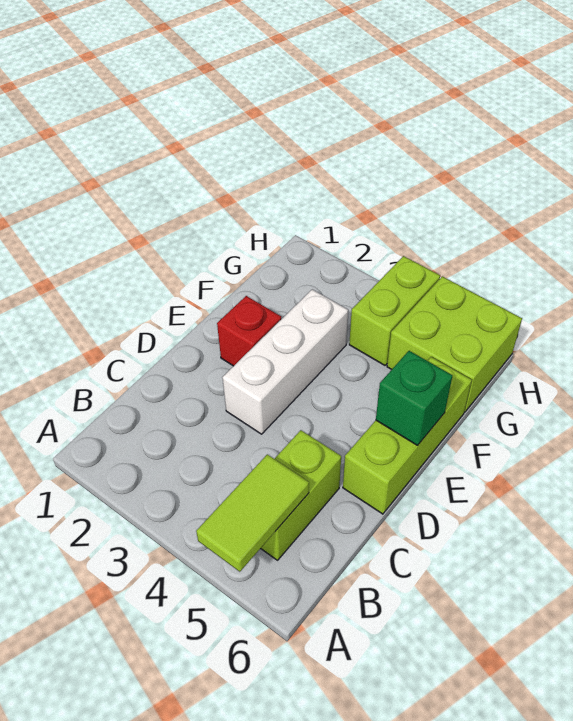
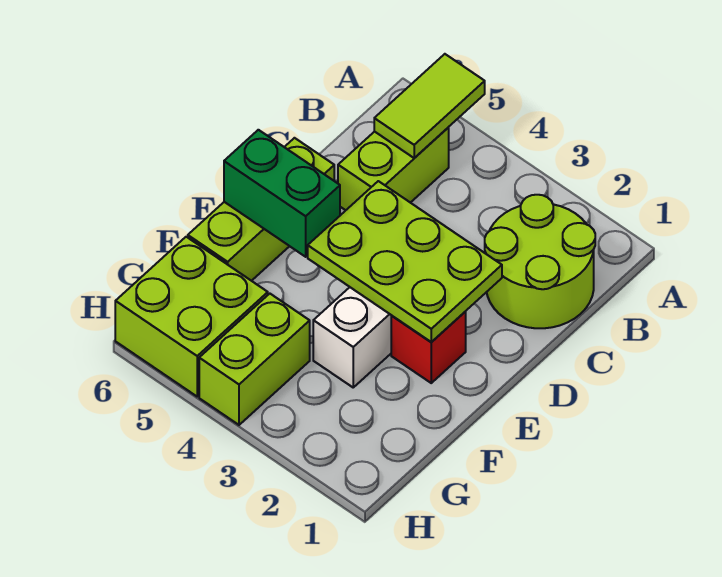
none -> lime round brick B1:C2 level 1
none -> lime plate D2:E4 level 2
green brick E6 level 2 -> green brick E5:E6 level 2

